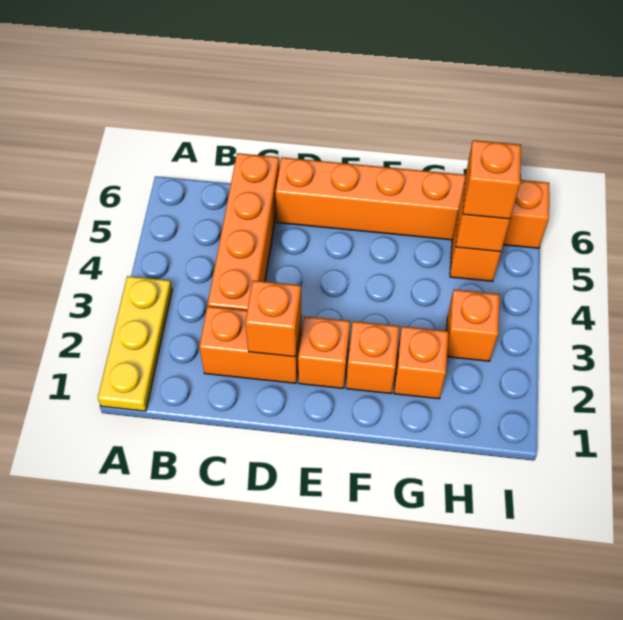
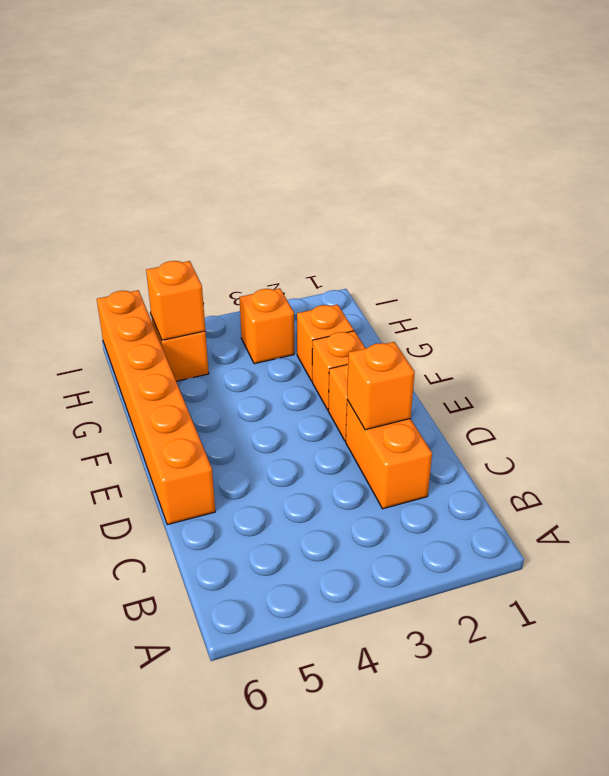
yellow plate A1:A3 level 1 -> none
orange brick C3:C6 level 1 -> none
orange brick H5 level 3 -> none

